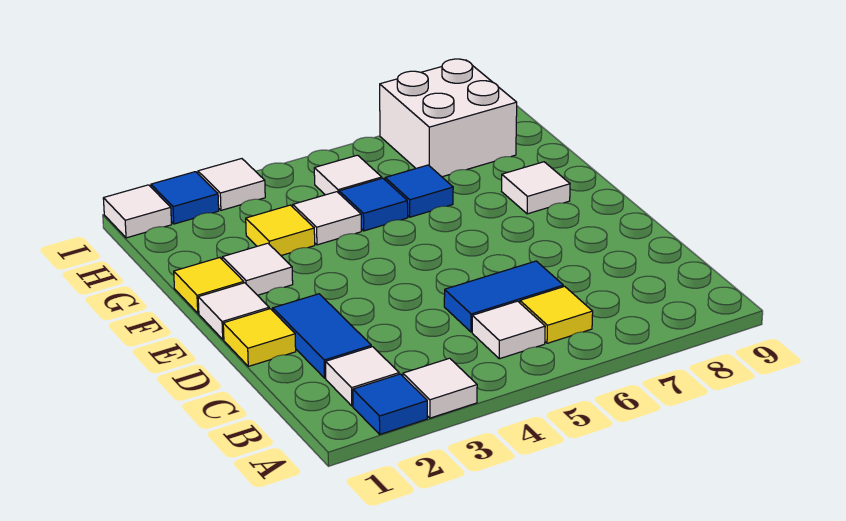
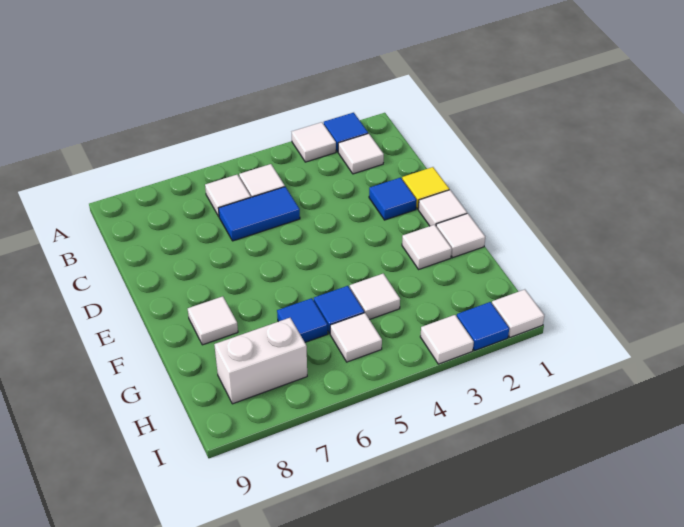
yellow tile B6 level 1 -> white tile B6 level 1
blue tile C2:D2 level 1 -> blue tile D2 level 1
yellow tile F1 level 1 -> white tile F1 level 1
yellow tile G3 level 1 -> none
white brick H7:I8 level 1 -> white brick H7:H8 level 1

